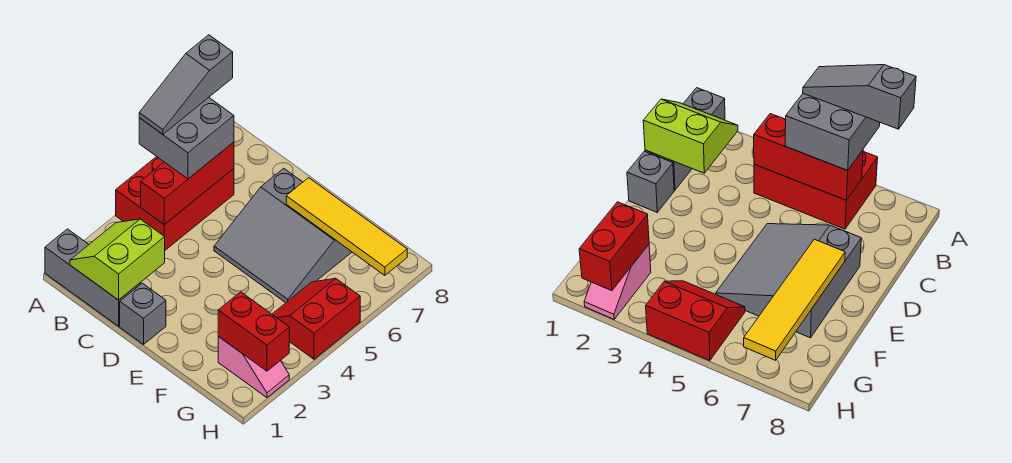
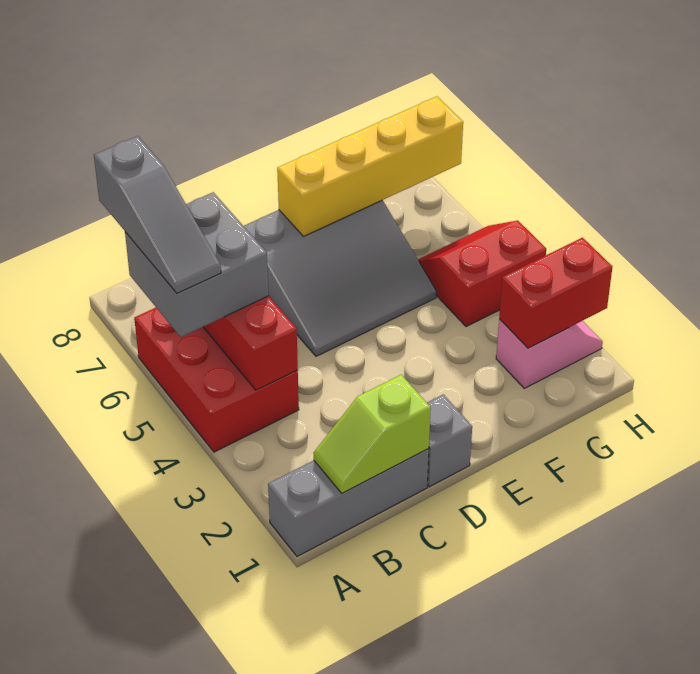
lime slope B1:C2 level 2 top C -> lime slope B1:C1 level 2 top C
yellow tile E7:H7 level 2 -> yellow brick E7:H7 level 2
red slope G4:H5 level 1 top H -> red slope G4:H5 level 1 top 4

